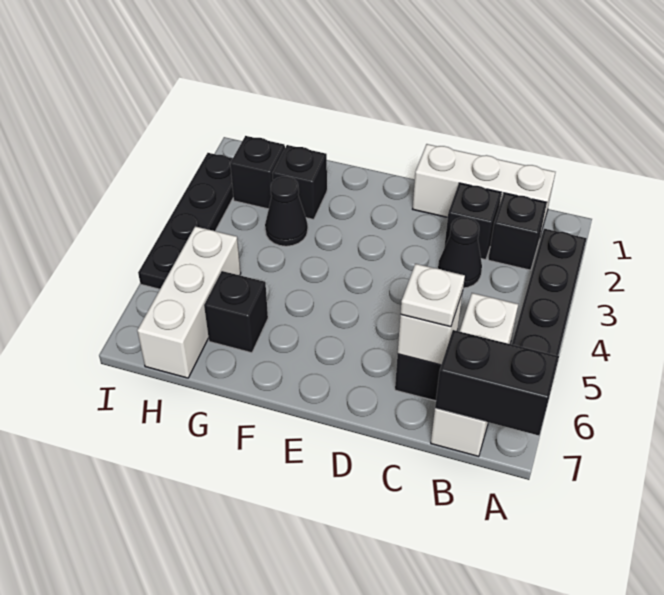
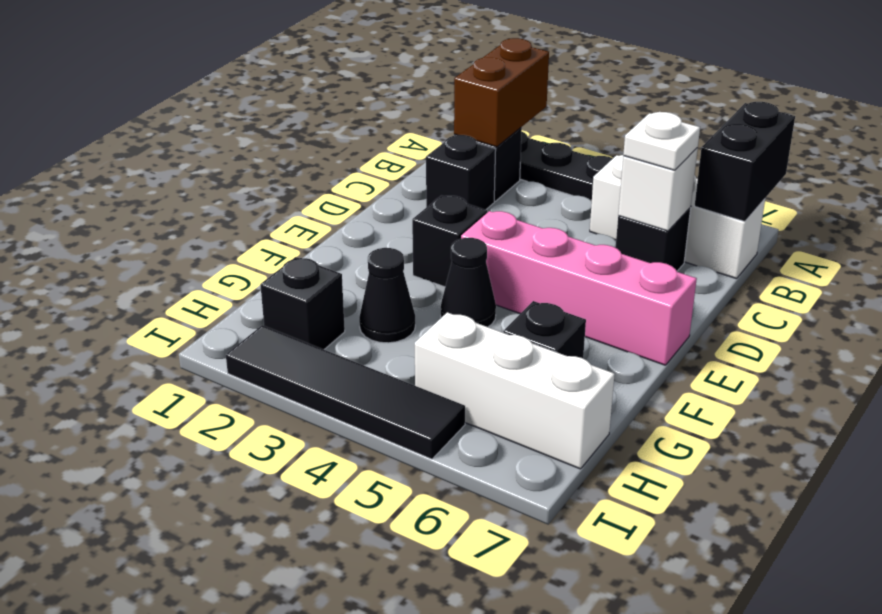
none -> brown brick A2:B2 level 2
white brick B1:D1 level 1 -> none
black cone C3 level 1 -> black cone F4 level 1
none -> pink brick E4:E7 level 1
black brick G2 level 1 -> black brick E3 level 1
black plate I2:I5 level 1 -> black tile I2:I5 level 1

